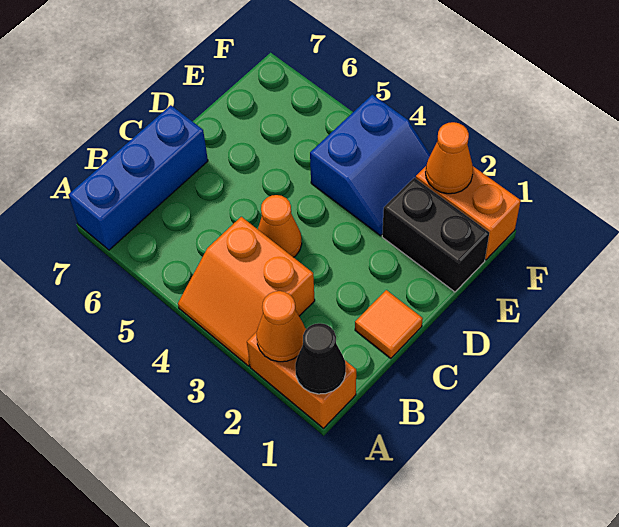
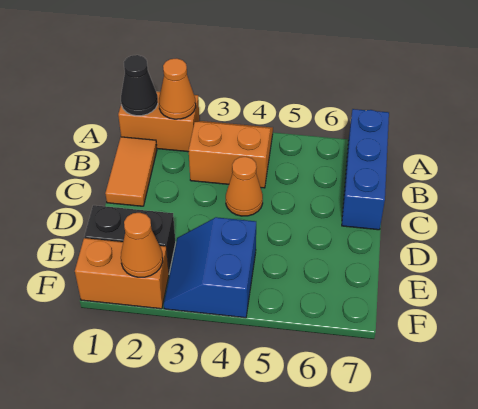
orange tile C1 level 1 -> orange tile B1:C1 level 1

